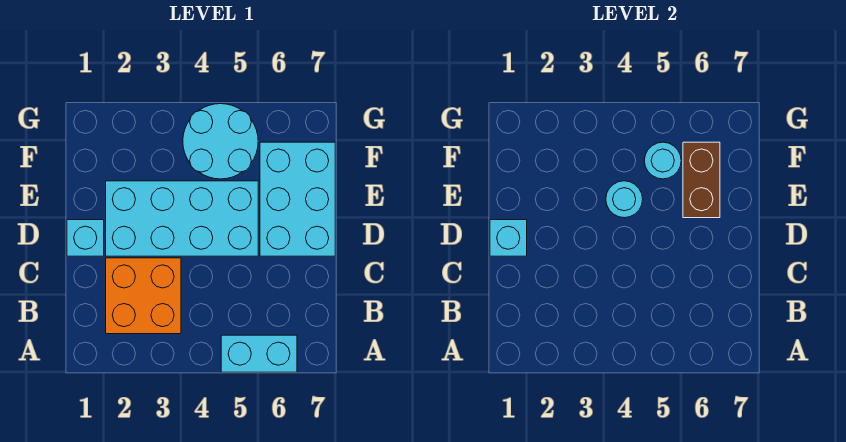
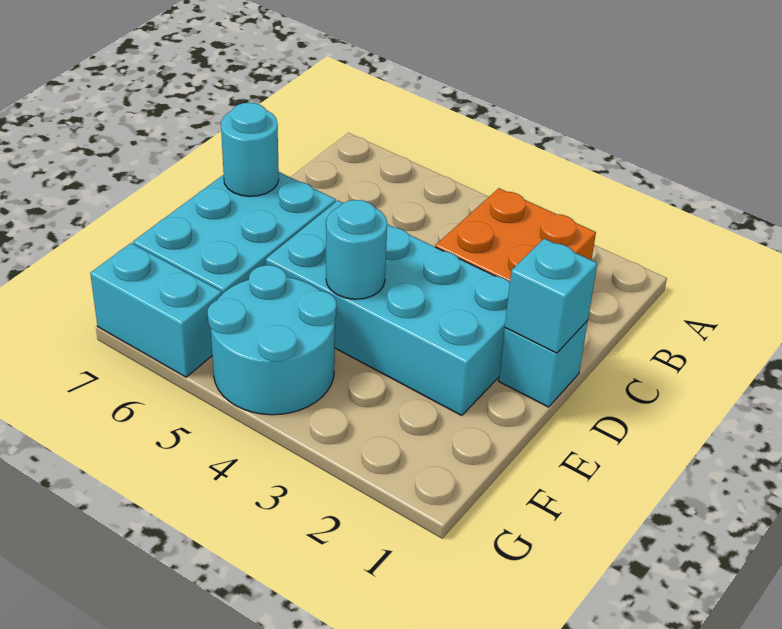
cyan brick A5:A6 level 1 -> cyan brick G6:G7 level 1
brown brick E6:F6 level 2 -> none
cyan round brick F5 level 2 -> cyan round brick D7 level 2

